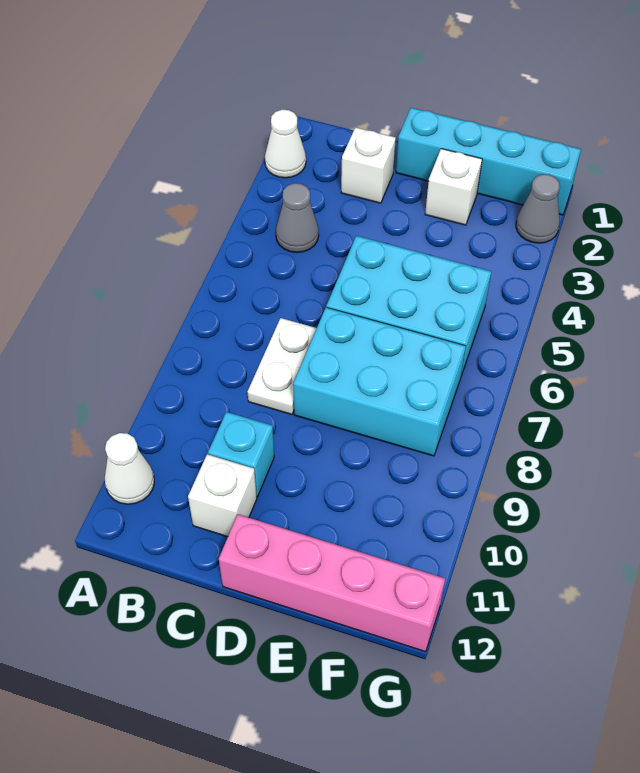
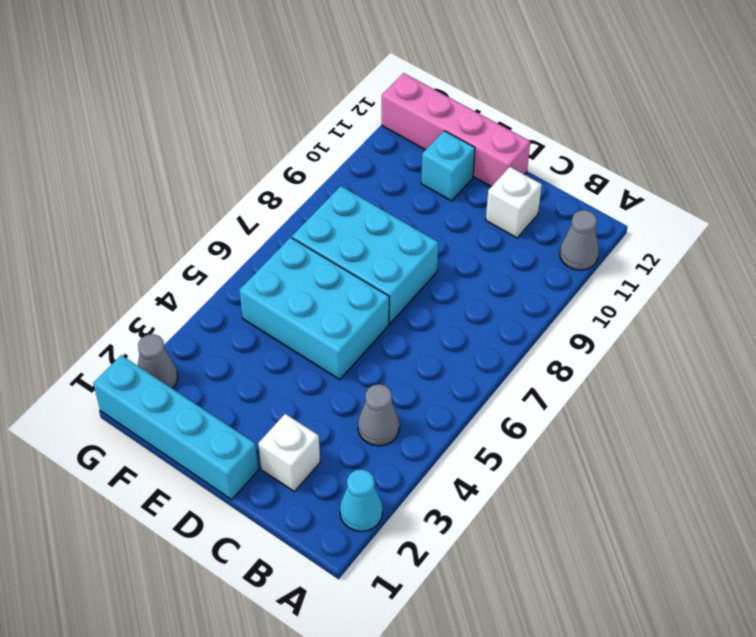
white cone A2 level 1 -> cyan cone A2 level 1
white cone A11 level 1 -> grey cone A11 level 1
white plate C7:C8 level 1 -> none
cyan brick C10 level 1 -> cyan brick E11 level 1
white brick E2 level 1 -> none

